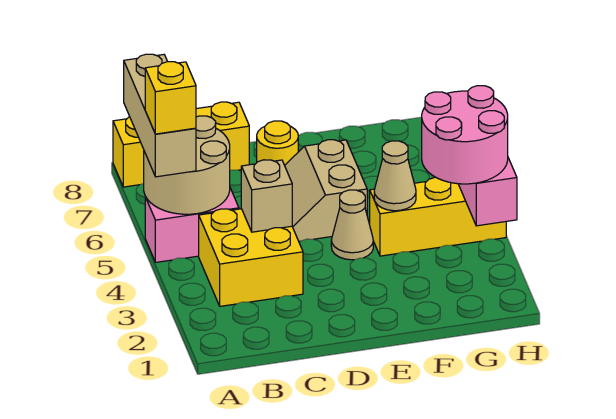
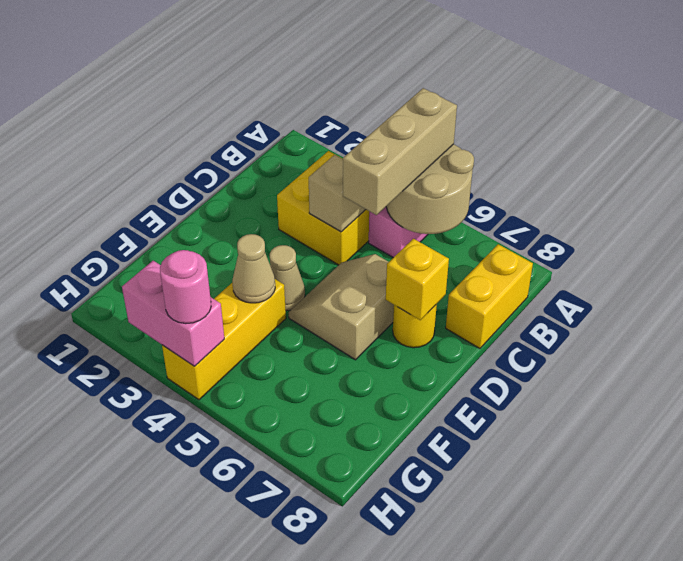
tan brick A5:A7 level 3 -> tan brick A5:C5 level 3
yellow brick A5 level 4 -> yellow brick D7 level 2
yellow brick A8:C8 level 1 -> yellow brick B8:C8 level 1
tan slope D5:E6 level 1 top E -> tan slope D5:E6 level 1 top 6
pink round brick G3:H4 level 3 -> pink round brick H4 level 3

